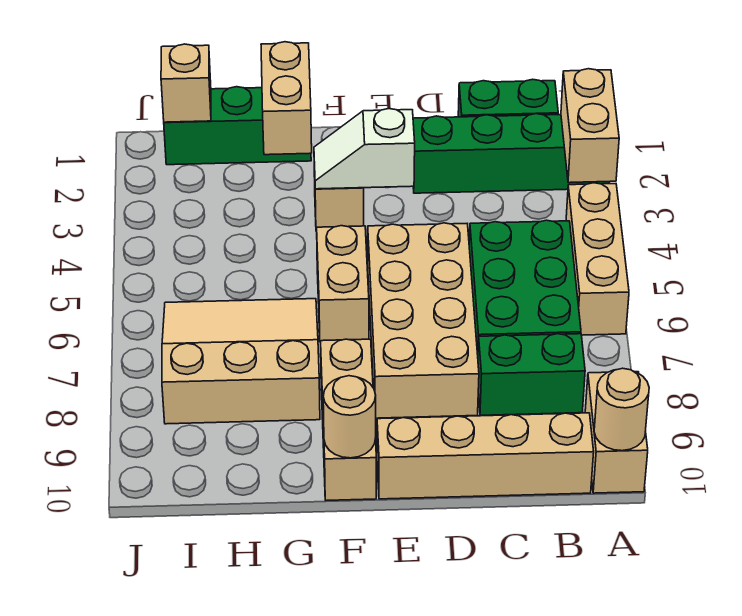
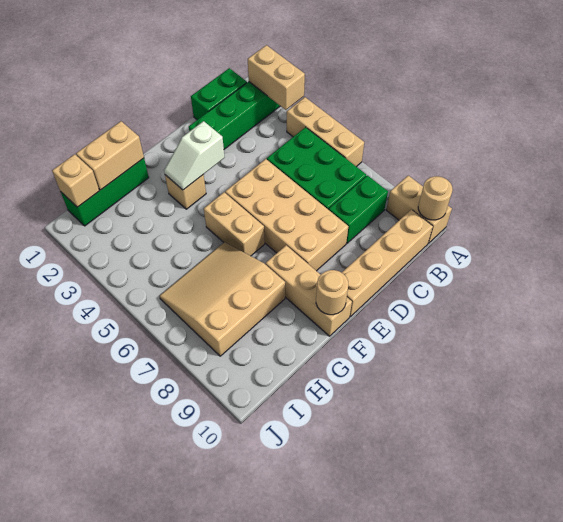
tan brick G1:G2 level 2 -> tan brick G1:H1 level 2

